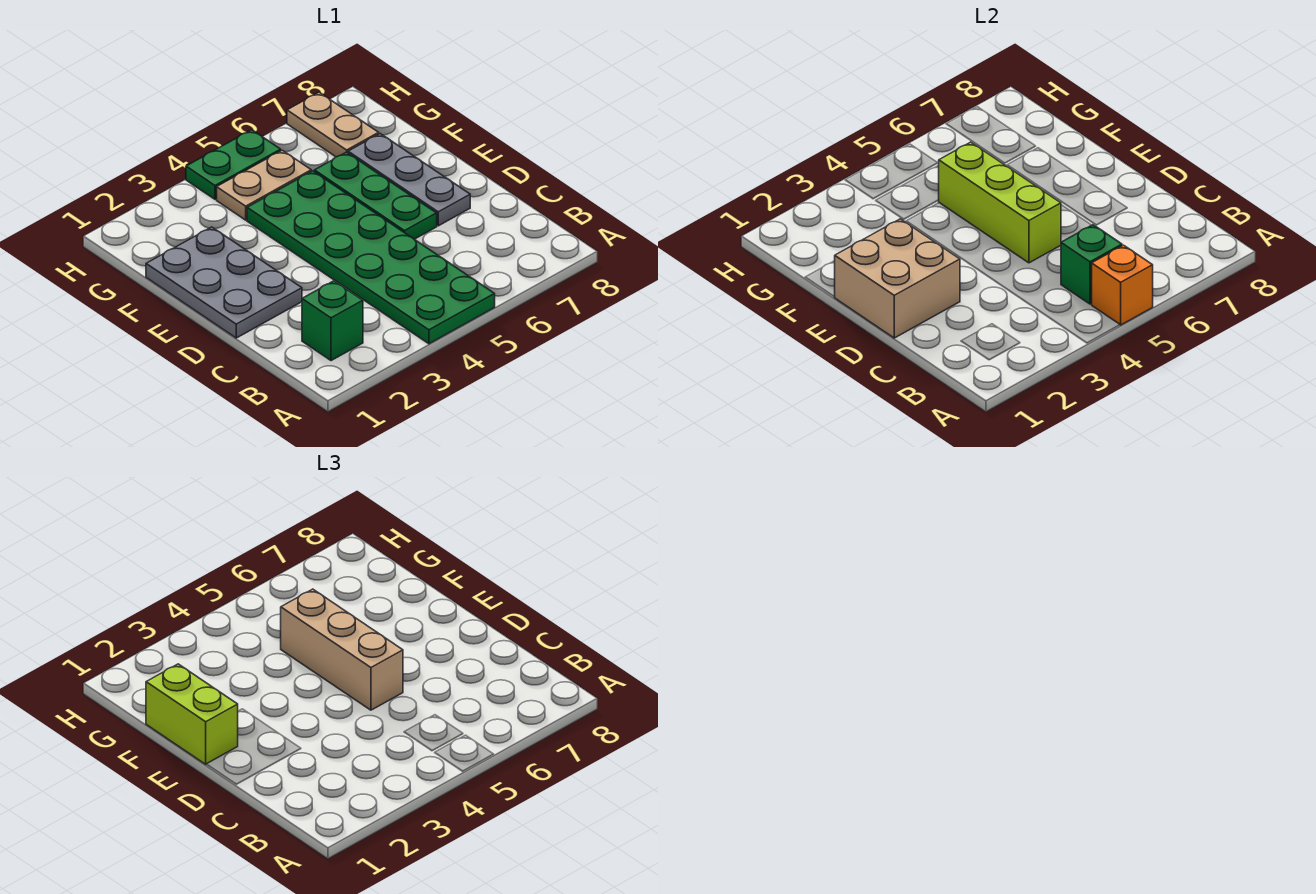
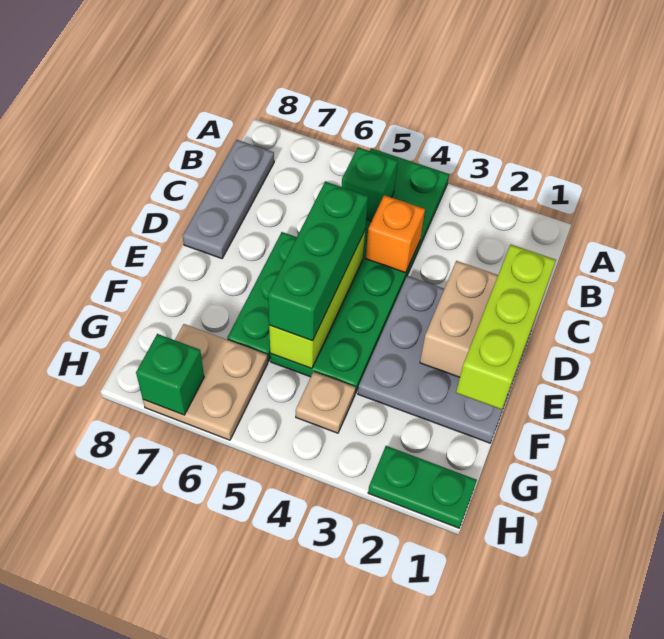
orange brick A5 level 2 -> orange brick C4 level 2
green brick B2 level 1 -> green brick H7 level 2
grey plate D1:F2 level 1 -> grey plate D1:F3 level 1
tan brick D5:F5 level 3 -> green brick D5:F5 level 3
grey plate D7:F7 level 1 -> grey plate B8:D8 level 1
lime brick E1:F1 level 3 -> lime brick D1:F1 level 3
tan plate G4:G5 level 1 -> tan plate G4 level 1
tan plate G7:H7 level 1 -> tan plate G6:H7 level 1
green plate H4:H5 level 1 -> green plate H1:H2 level 1

